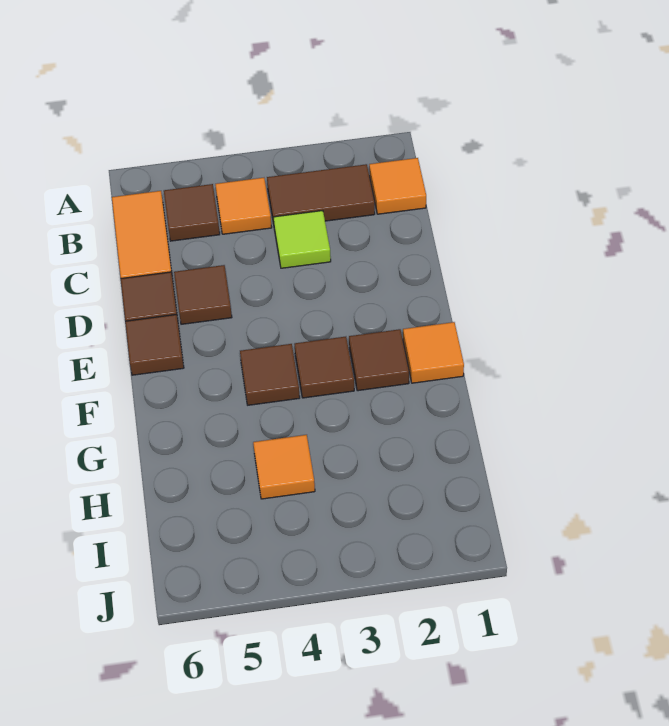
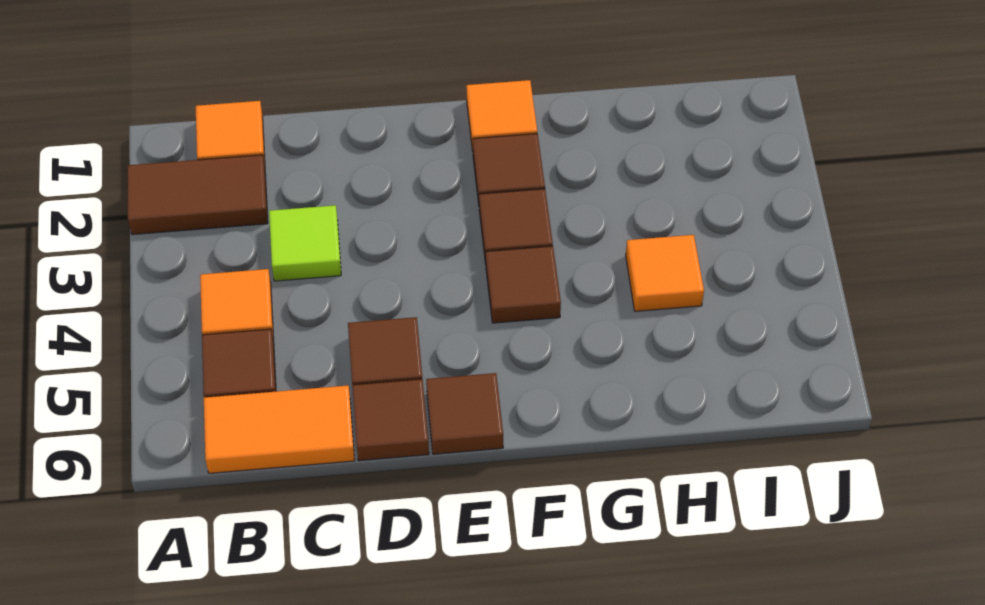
brown tile B2:B3 level 1 -> brown tile A2:B2 level 1

